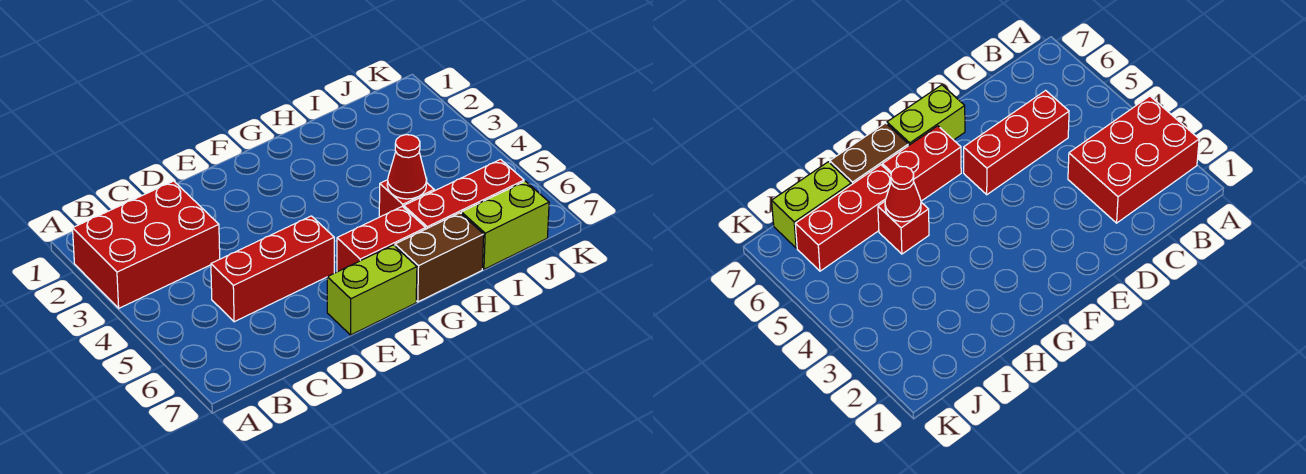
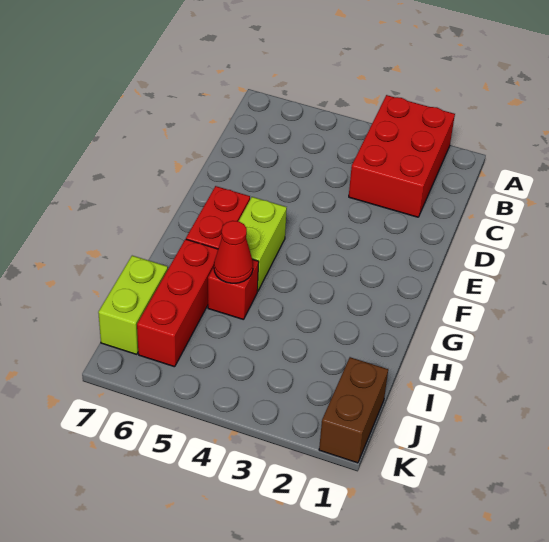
red brick C5:E5 level 1 -> none
lime brick E7:F7 level 1 -> lime brick F5:G5 level 1
brown brick G7:H7 level 1 -> brown brick J1:K1 level 1

